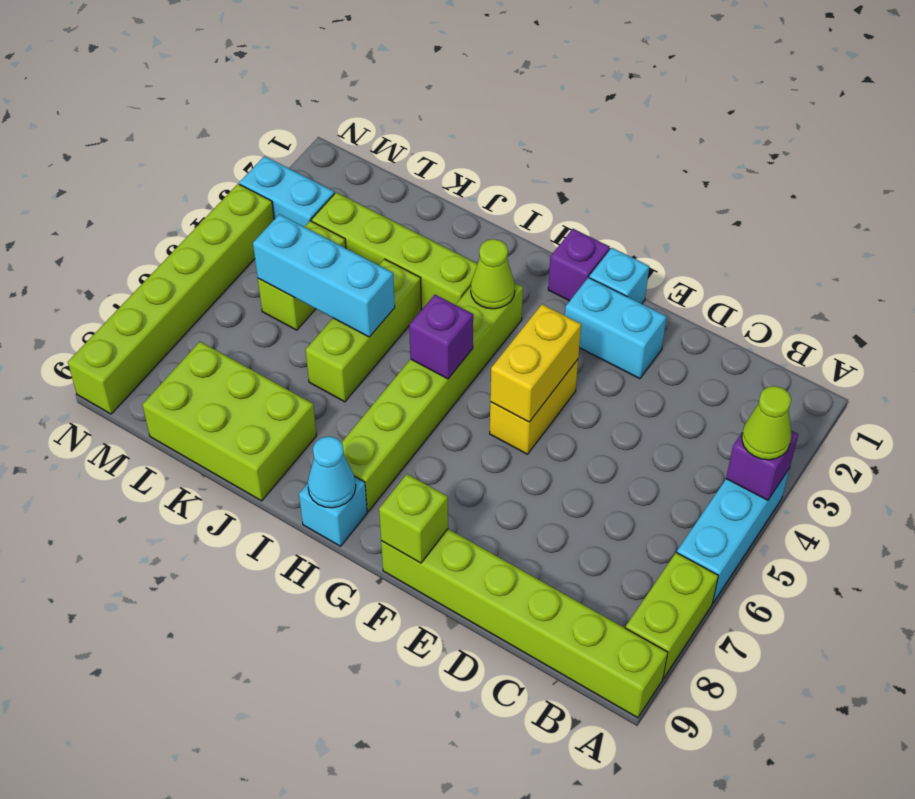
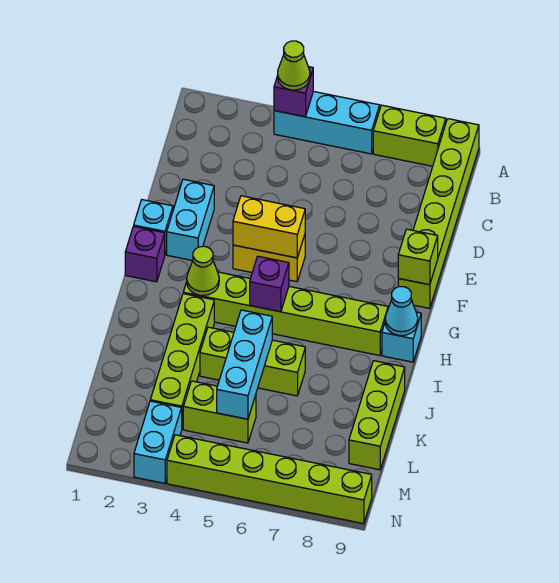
lime brick J8:L9 level 1 -> lime brick J9:L9 level 1

